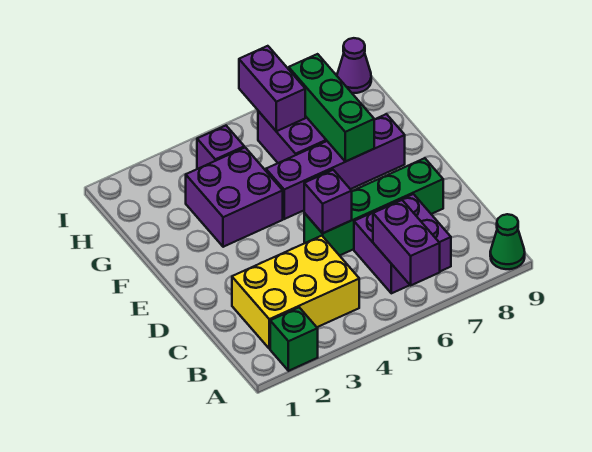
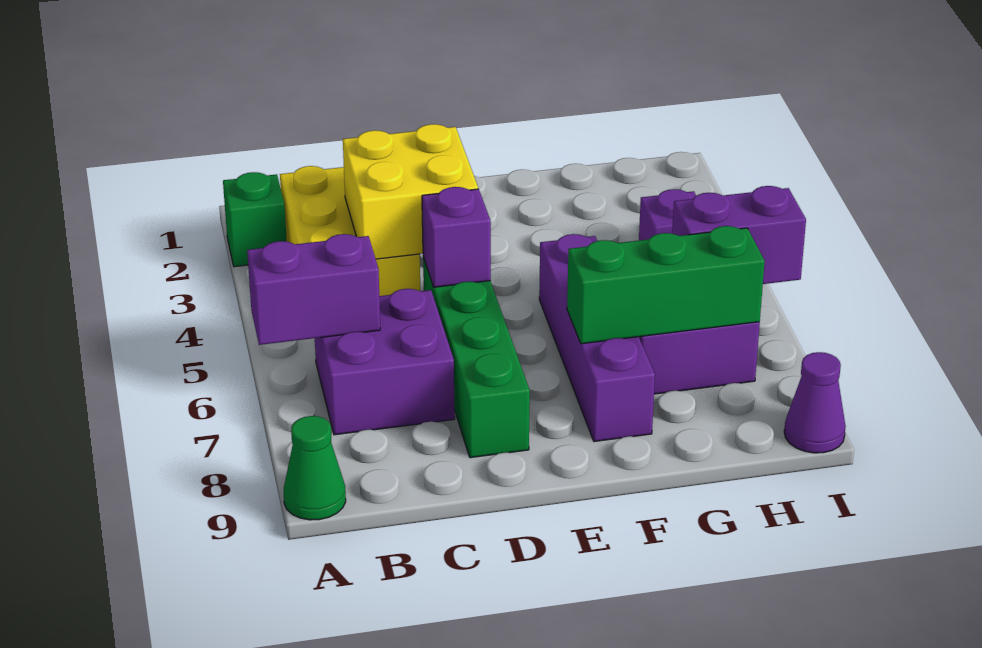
none -> yellow brick C3:D4 level 2
purple brick F3:G4 level 1 -> none

